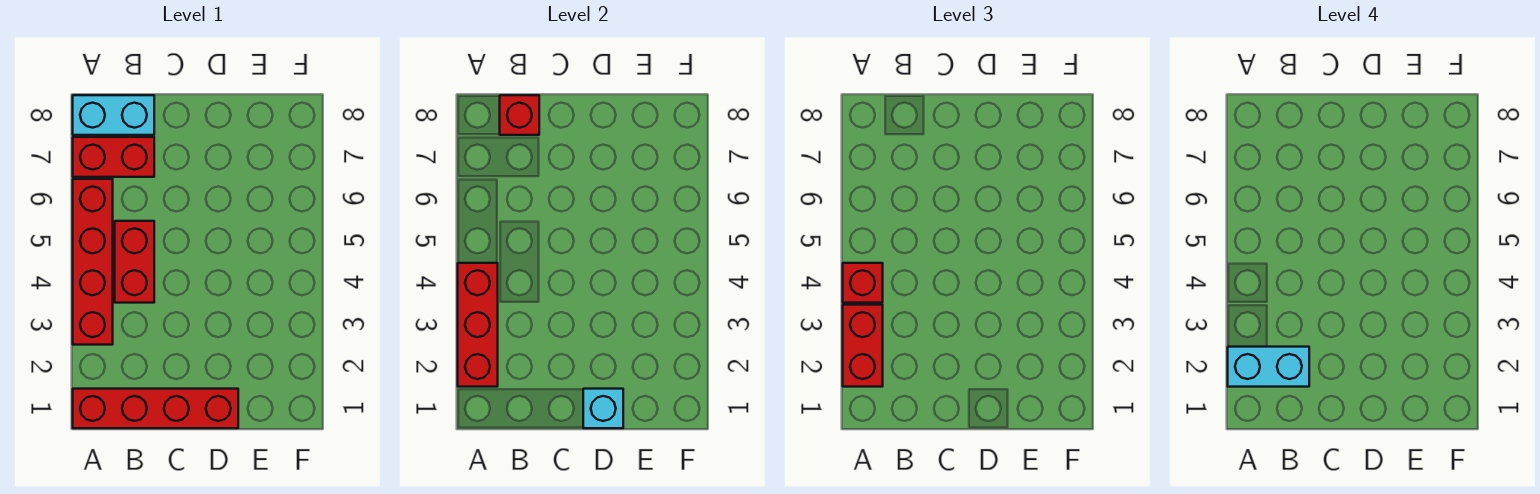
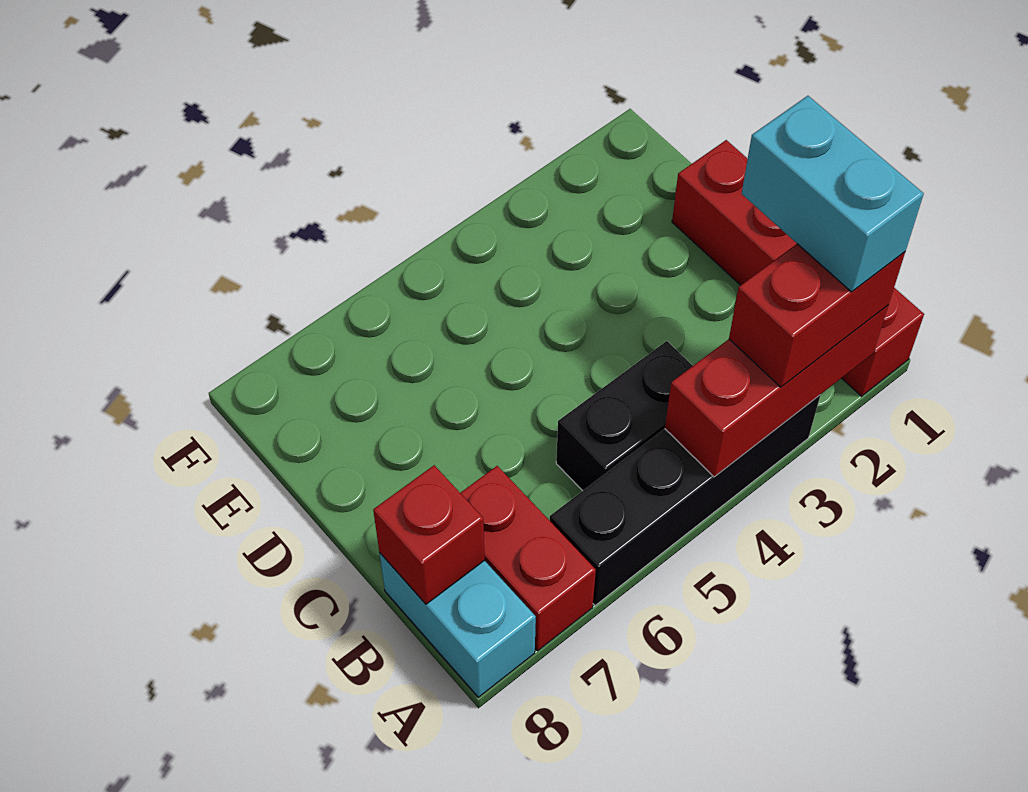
red brick A3:A6 level 1 -> black brick A3:A6 level 1
red brick A4 level 3 -> none
red brick B4:B5 level 1 -> black brick B4:B5 level 1
cyan brick D1 level 2 -> none

